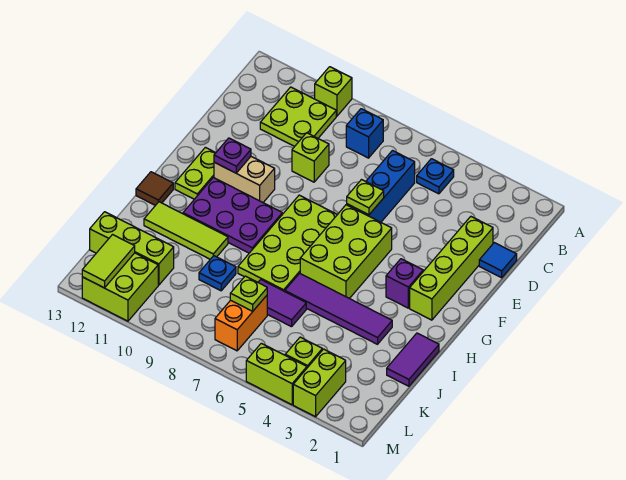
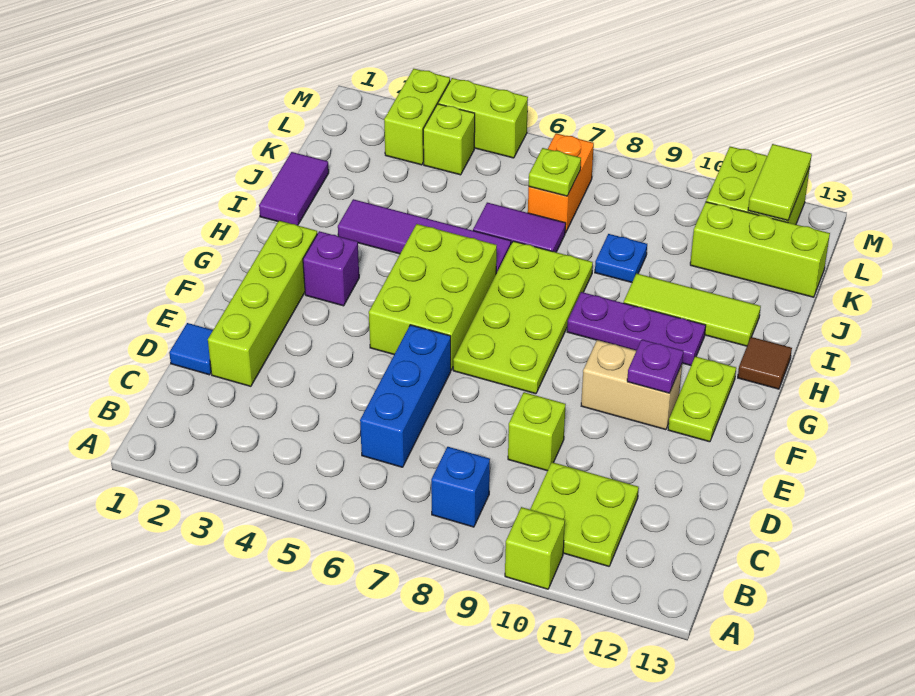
blue plate B5 level 1 -> none
lime plate E6 level 2 -> none
purple plate G9:H11 level 1 -> purple plate H9:H11 level 1

